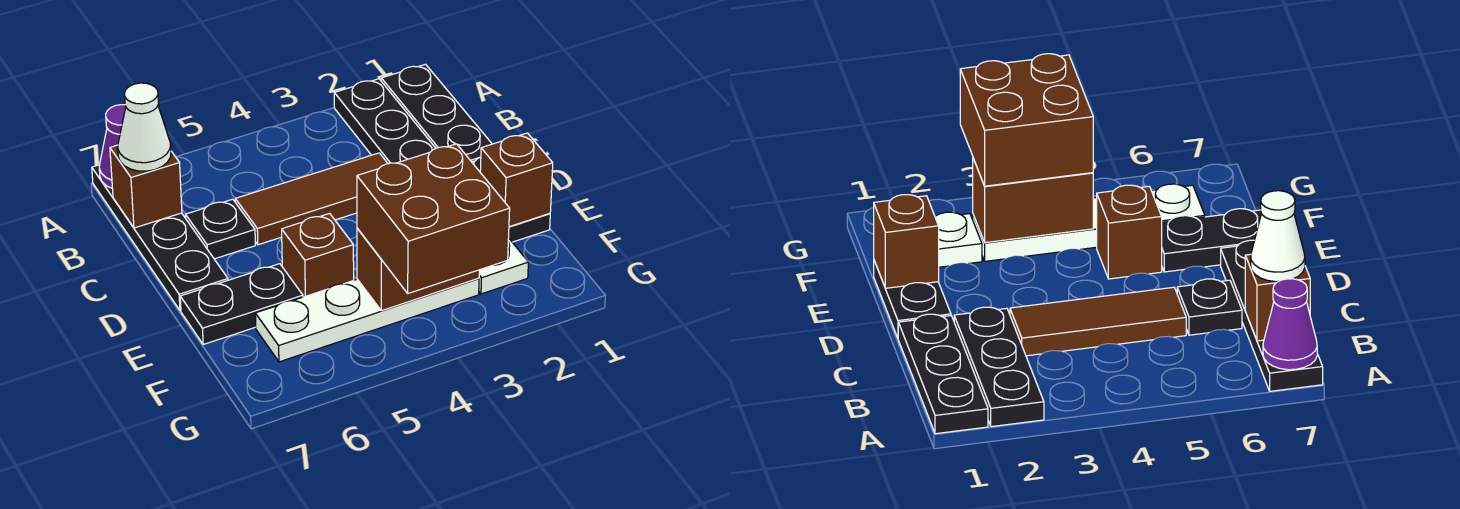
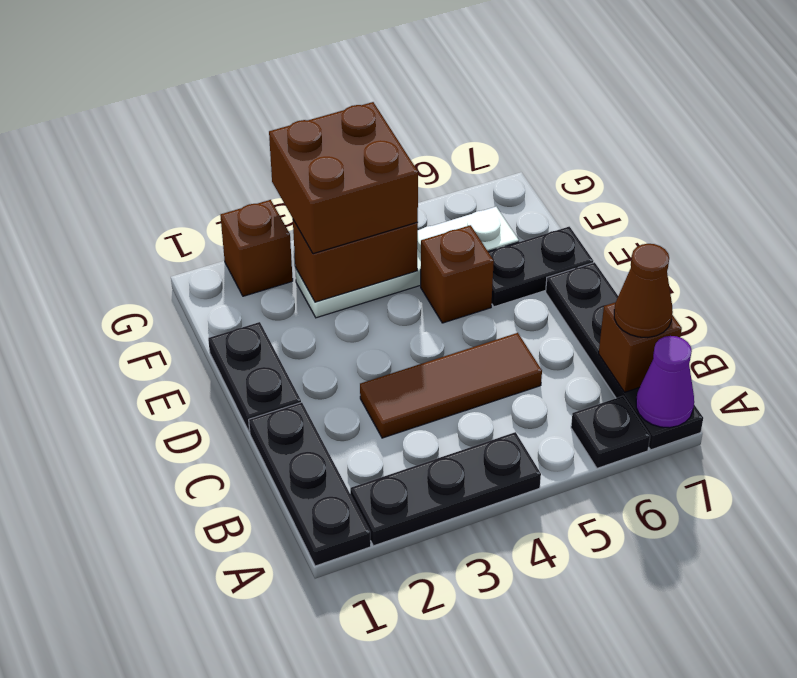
black plate A2:C2 level 1 -> black plate A2:A4 level 1
white cone B7 level 3 -> brown cone B7 level 3
black plate C6 level 1 -> black plate A6 level 1
brown brick E1 level 2 -> brown brick G2 level 1
white plate F2 level 1 -> none

